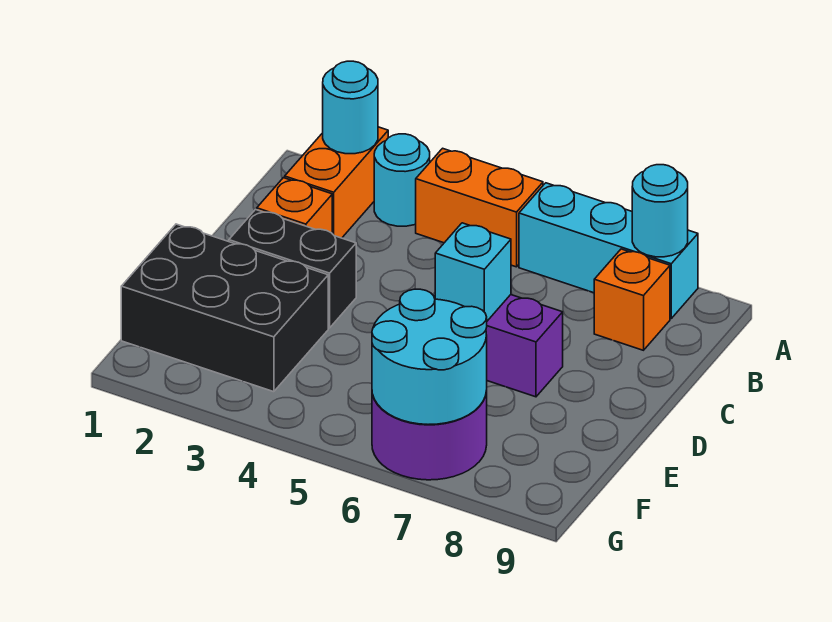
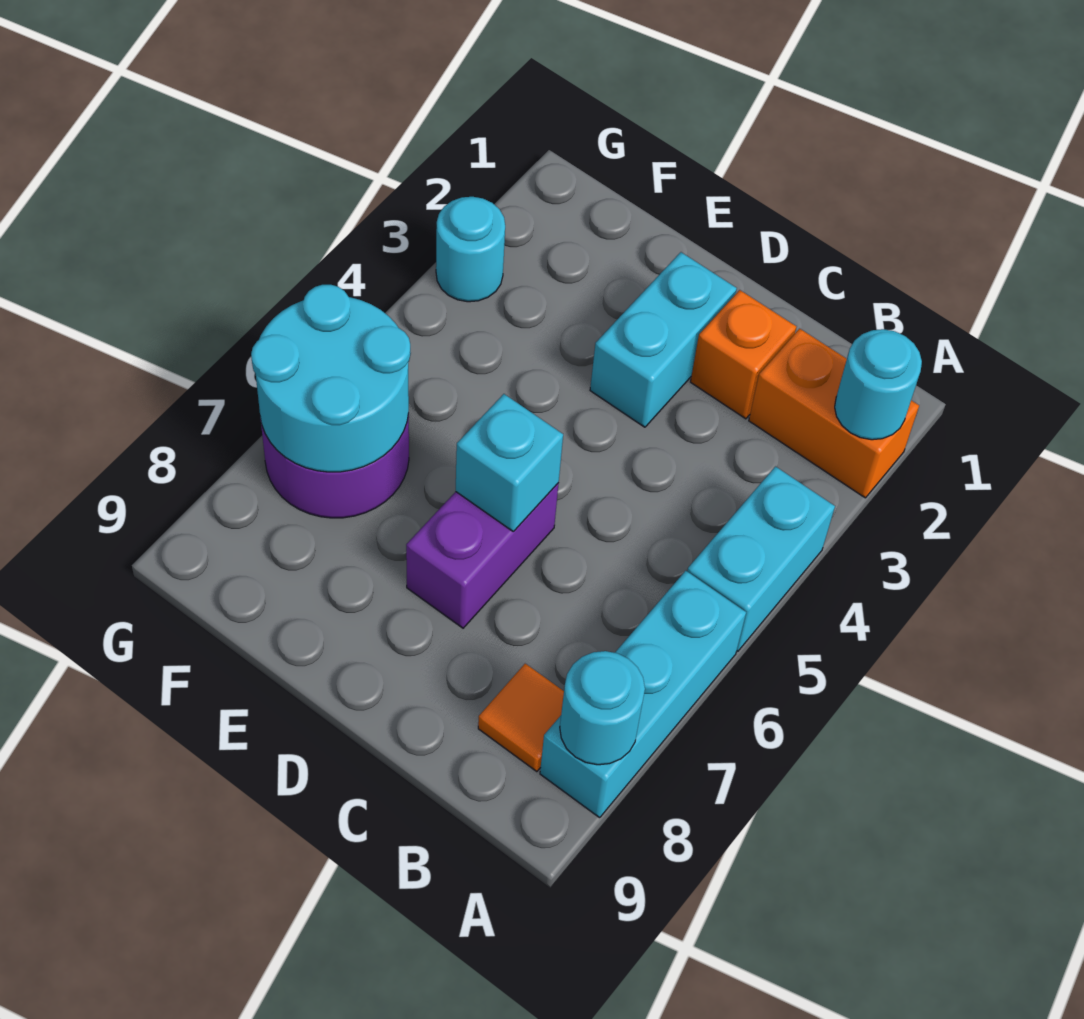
cyan round brick A3 level 1 -> cyan round brick G3 level 1
orange brick A4:A5 level 1 -> cyan brick A4:A5 level 1
orange brick B8 level 1 -> orange tile B8 level 1
black brick D2:D3 level 1 -> cyan brick D2:D3 level 1
black brick E1:F3 level 1 -> none

